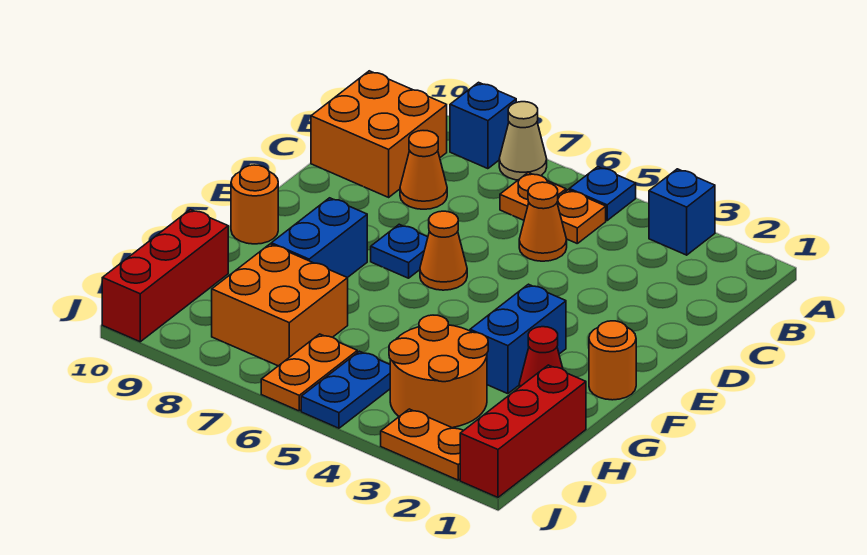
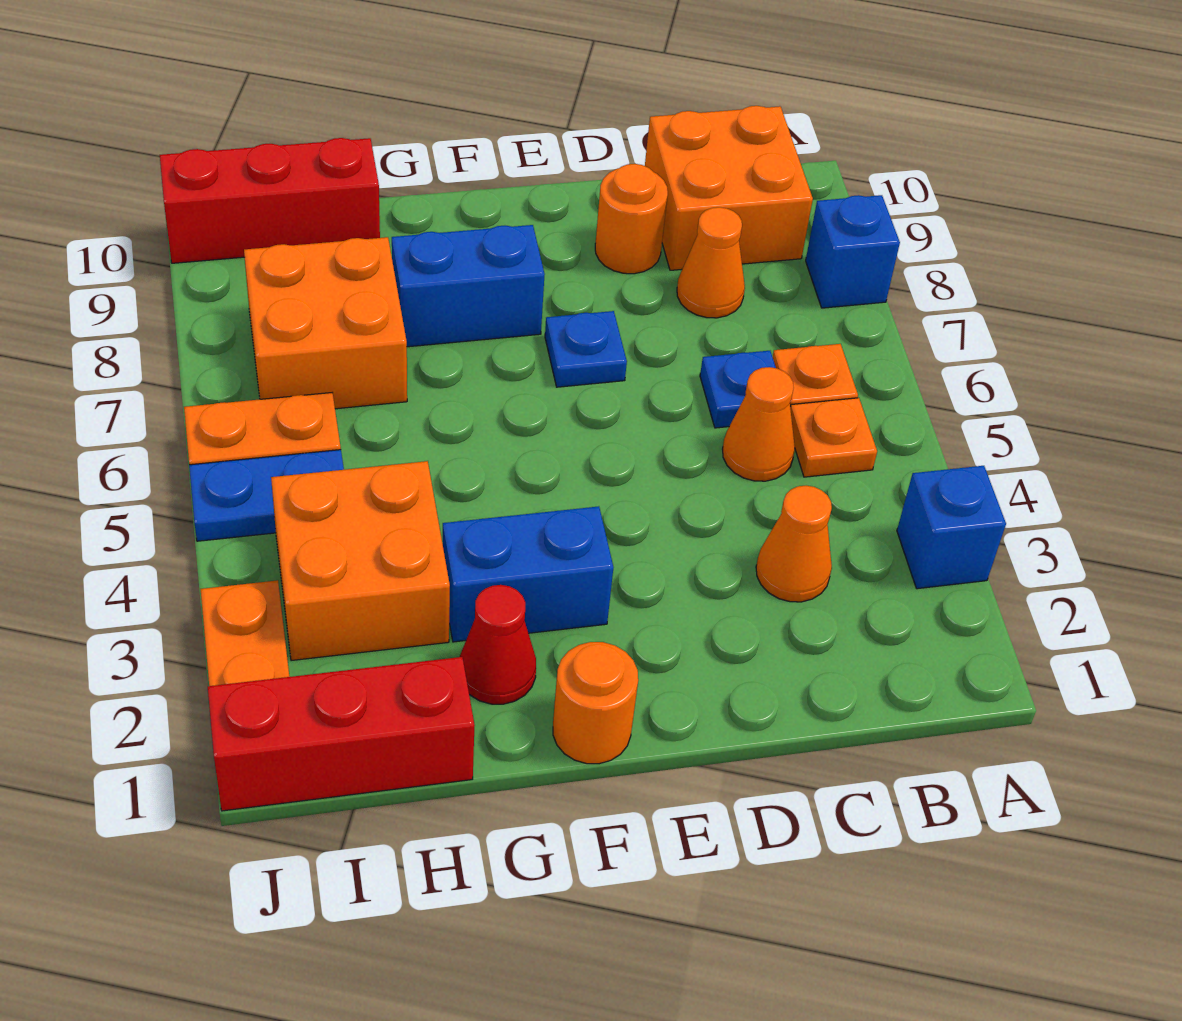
blue plate A5 level 1 -> blue plate C6 level 1
tan cone A7 level 1 -> none
orange cone E6 level 1 -> orange cone C3 level 1
orange round brick F10 level 1 -> orange round brick D9 level 1
orange round brick H3:I4 level 1 -> orange brick H3:I4 level 1

